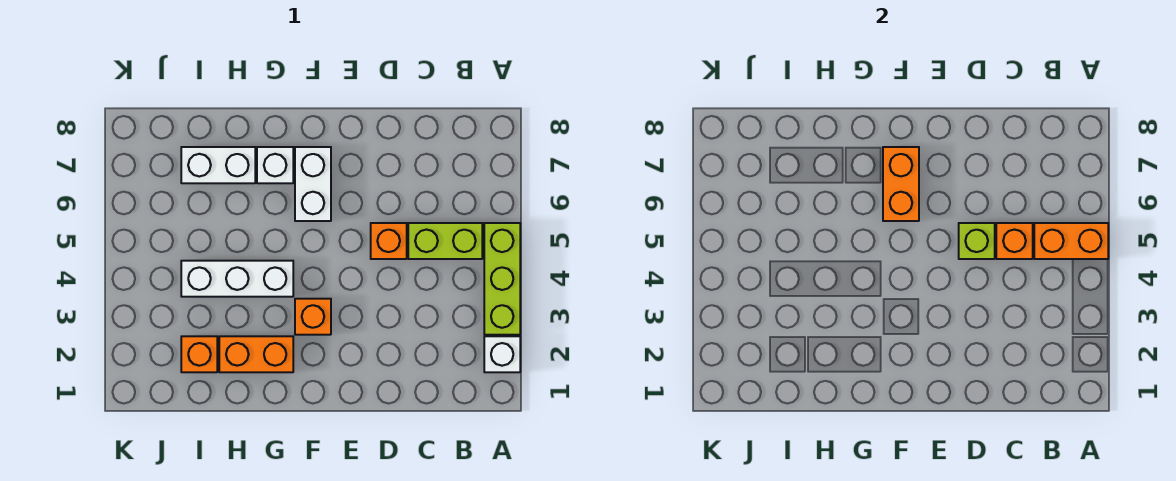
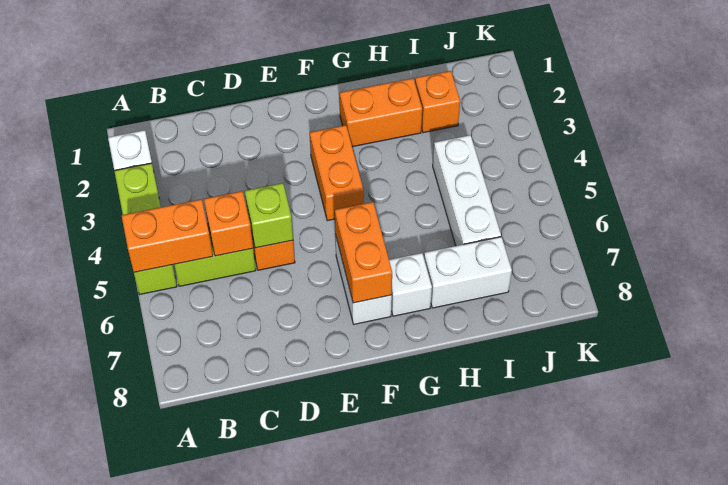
orange brick F3 level 1 -> orange brick F3:F4 level 1
white brick G4:I4 level 1 -> white brick I4:I6 level 1

